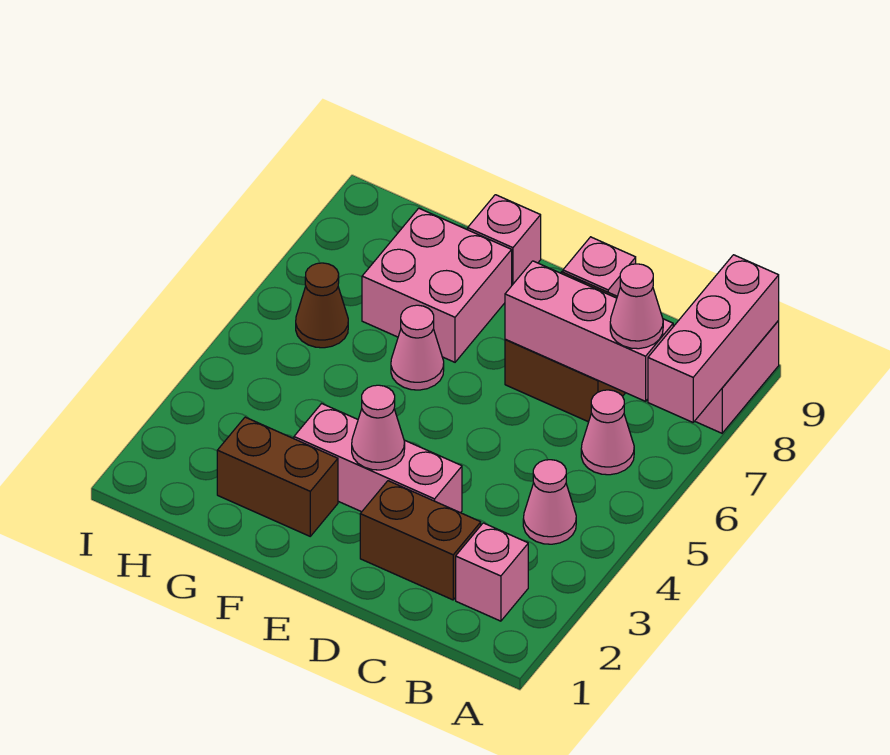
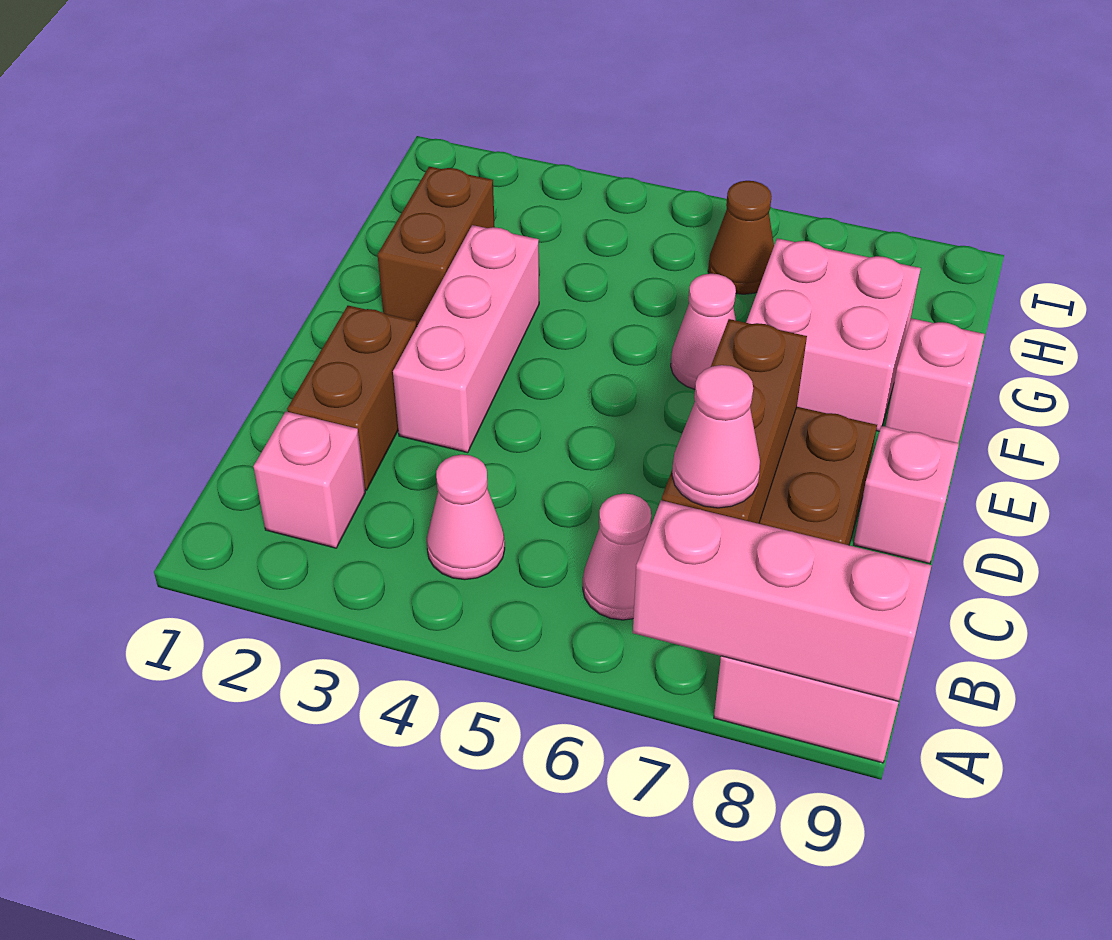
pink brick B7:D7 level 2 -> brown brick B7:D7 level 2
pink cone E3 level 2 -> none

